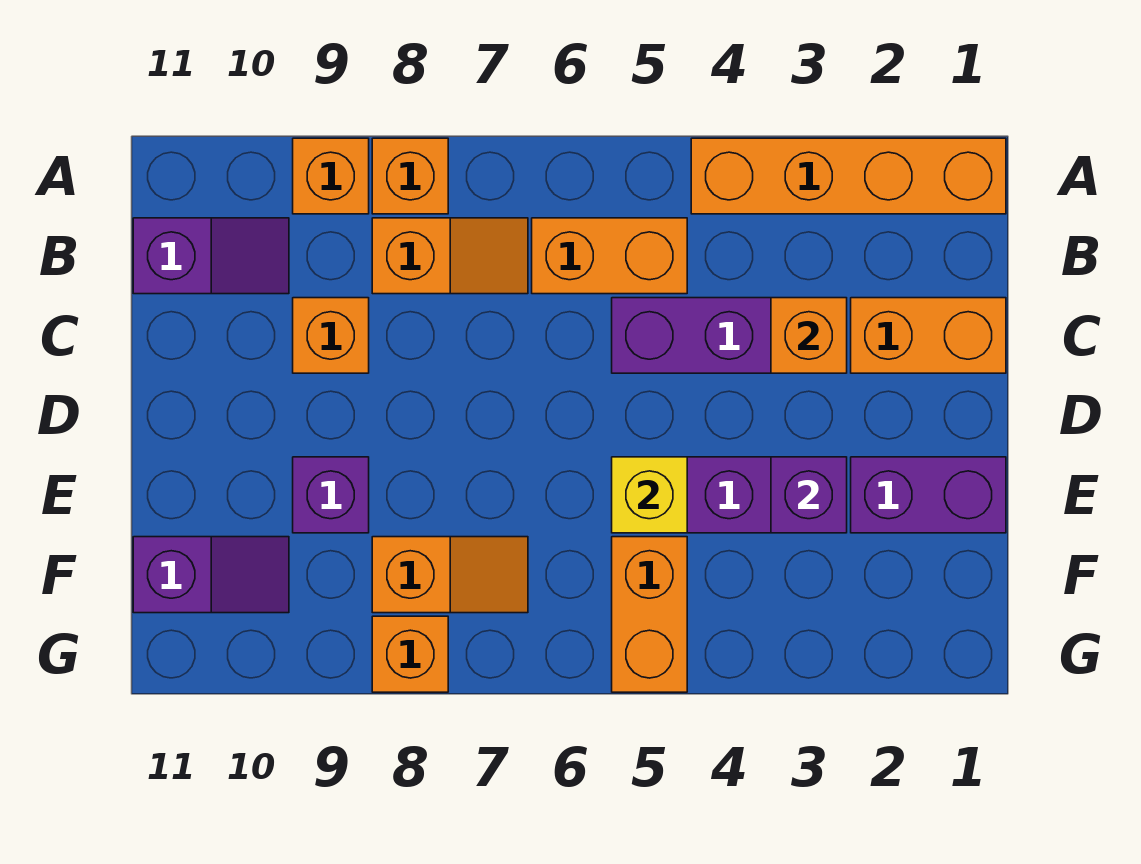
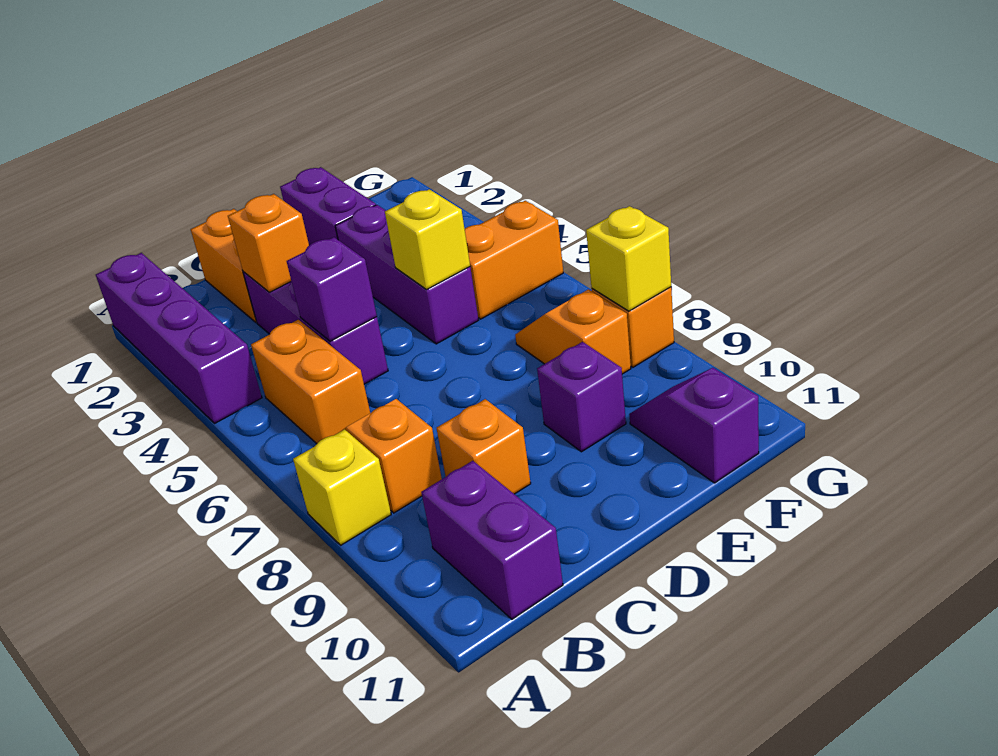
orange brick A1:A4 level 1 -> purple brick A1:A4 level 1
orange brick A8 level 1 -> yellow brick A8 level 1
orange brick A9 level 1 -> none
purple slope B10:B11 level 1 top 11 -> purple brick B10:B11 level 1
purple brick E3 level 2 -> purple brick C5 level 2
none -> yellow brick G8 level 2

